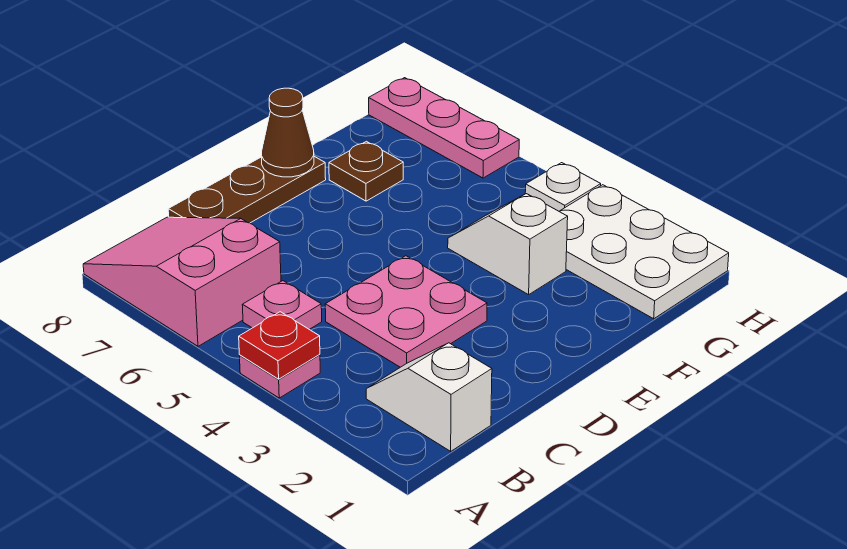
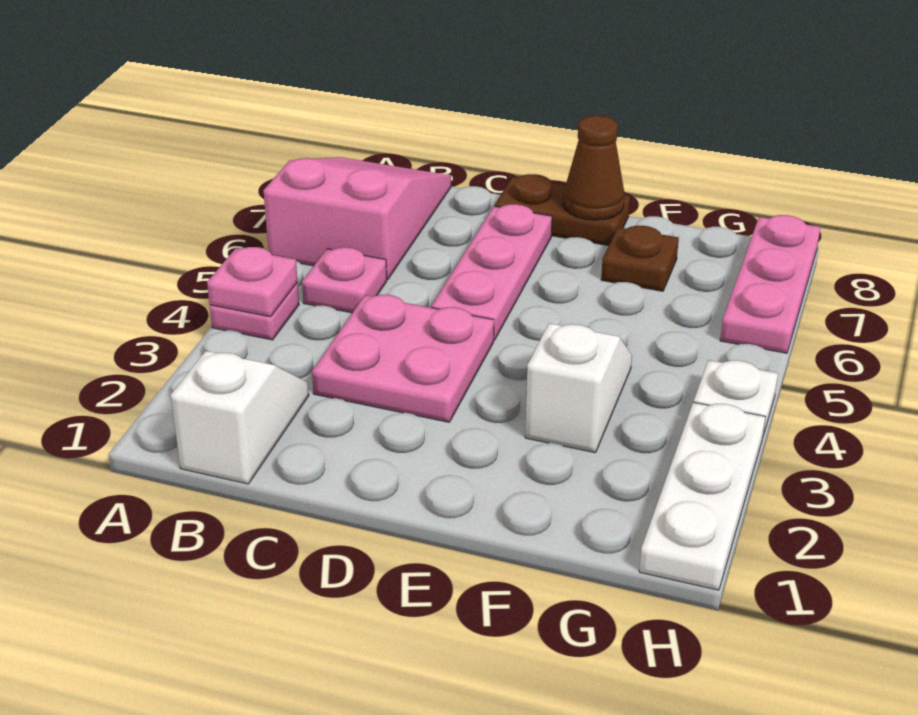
red plate A4 level 2 -> pink plate A4 level 2
brown plate C8:E8 level 1 -> brown plate D8:E8 level 1
none -> pink plate D5:D7 level 1
white plate G1:H3 level 1 -> white plate H1:H3 level 1

